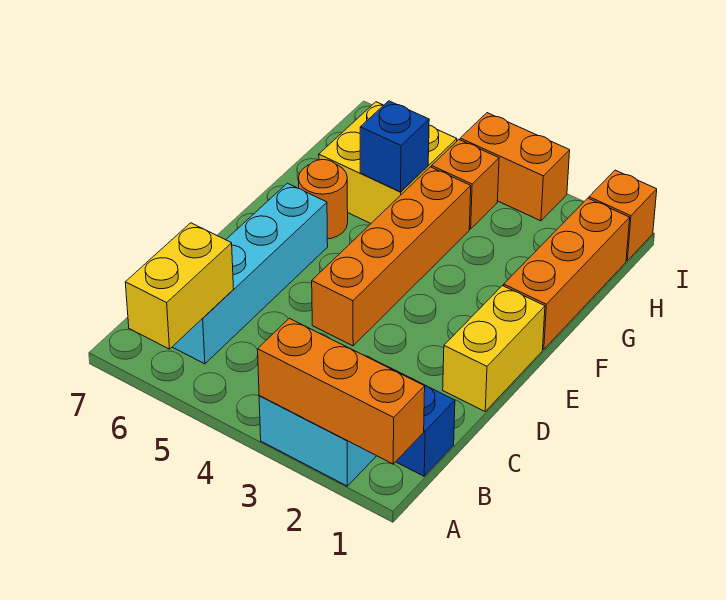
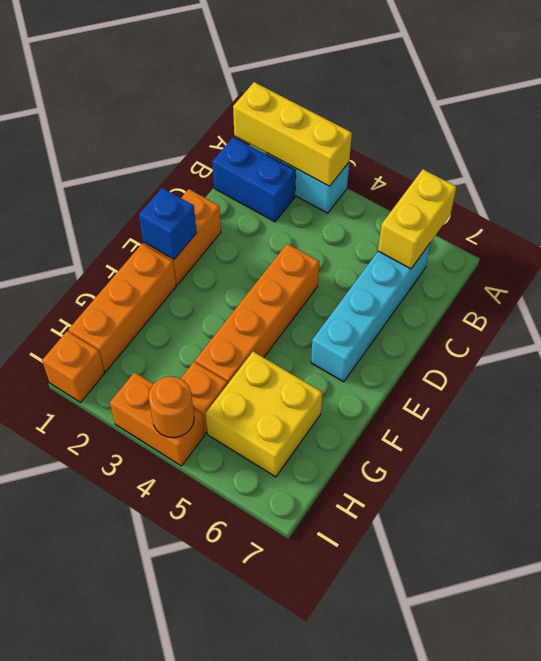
orange brick A1:A3 level 2 -> yellow brick A1:A3 level 2
yellow brick D1:E1 level 1 -> orange brick D1:E1 level 1
orange round brick F6 level 1 -> orange round brick I4 level 2
blue brick G5 level 2 -> blue brick E1 level 2

